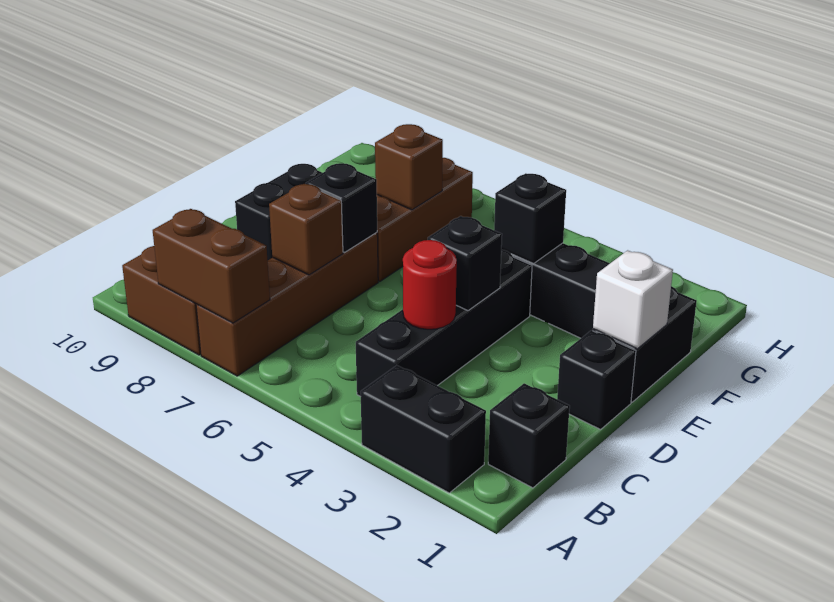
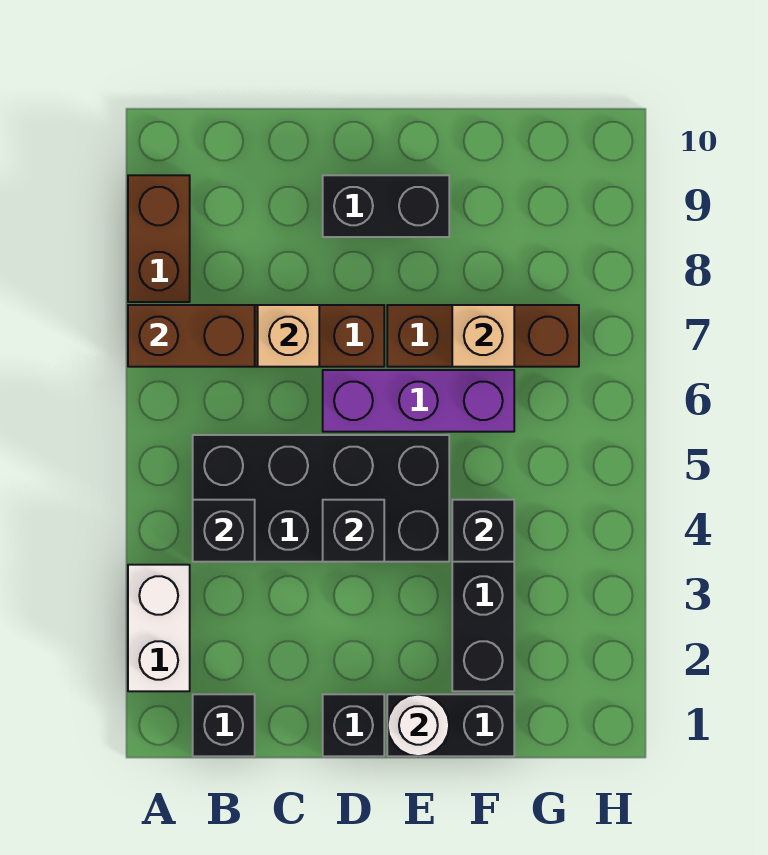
black brick A2:A3 level 1 -> white brick A2:A3 level 1
brown brick A7:A8 level 2 -> brown brick A7:B7 level 2
black brick B4:E4 level 1 -> black brick B4:E5 level 1
red round brick C4 level 2 -> none
brown brick C7 level 2 -> tan brick C7 level 2
none -> purple brick D6:F6 level 1
black brick D7 level 2 -> black brick B4 level 2
white brick E1 level 2 -> white round brick E1 level 2
brown brick F7 level 2 -> tan brick F7 level 2

